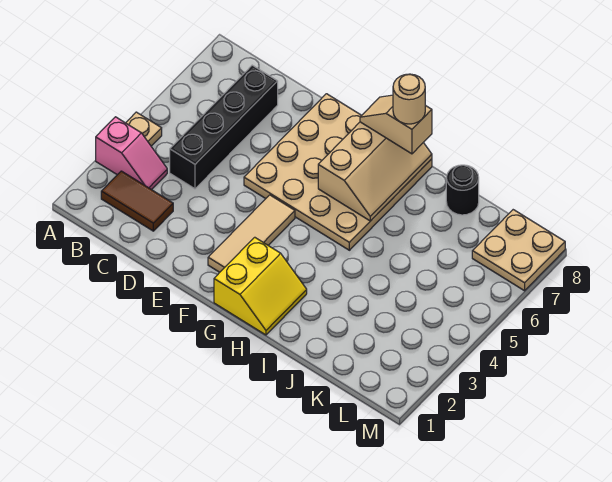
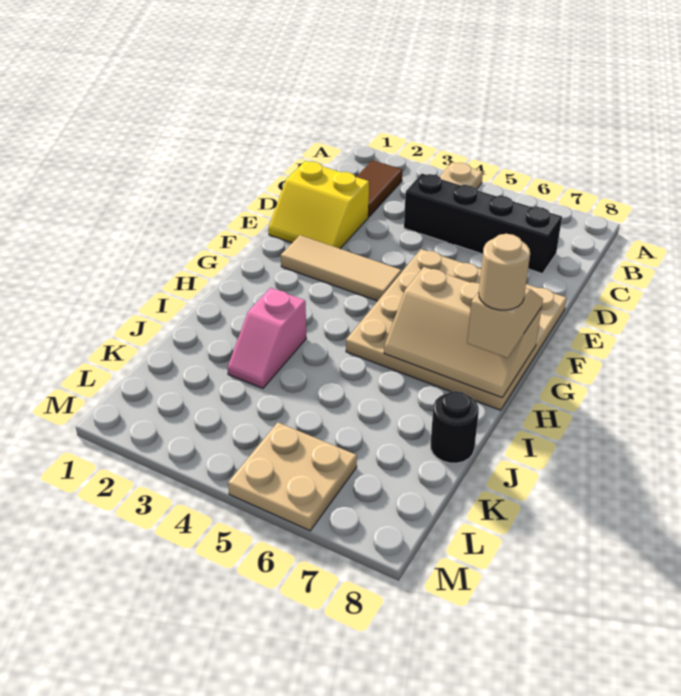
pink slope A3:B3 level 1 top A -> pink slope I3:J3 level 1 top I
yellow slope G1:H2 level 1 top G -> yellow slope D1:E2 level 1 top D
tan plate L7:M8 level 1 -> tan plate L5:M6 level 1

